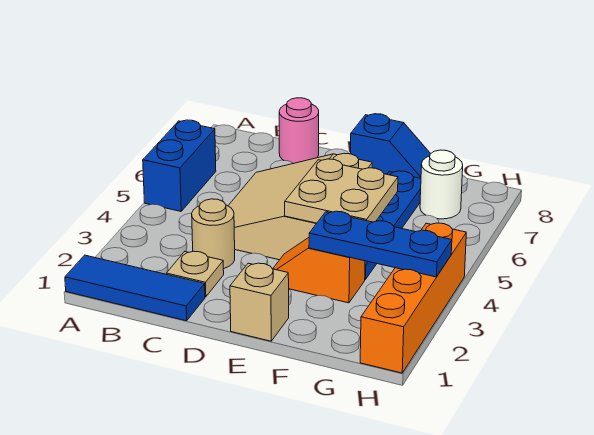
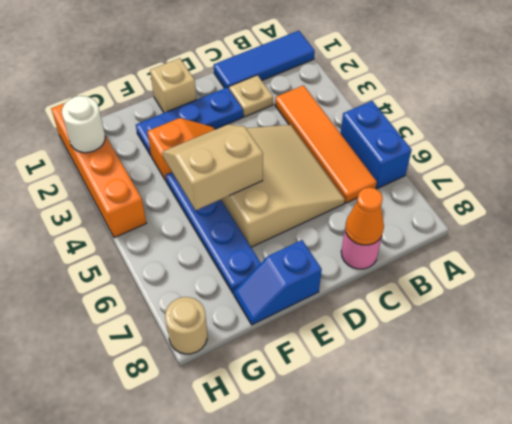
none -> orange tile B3:B6 level 1
tan round brick C3 level 1 -> tan round brick H8 level 1
none -> orange cone C8 level 2
tan plate E4:F5 level 2 -> tan slope E4:F5 level 2 top 5
blue plate F3:H3 level 2 -> blue plate D2:F2 level 1
white round brick G7 level 1 -> white round brick H2 level 2

